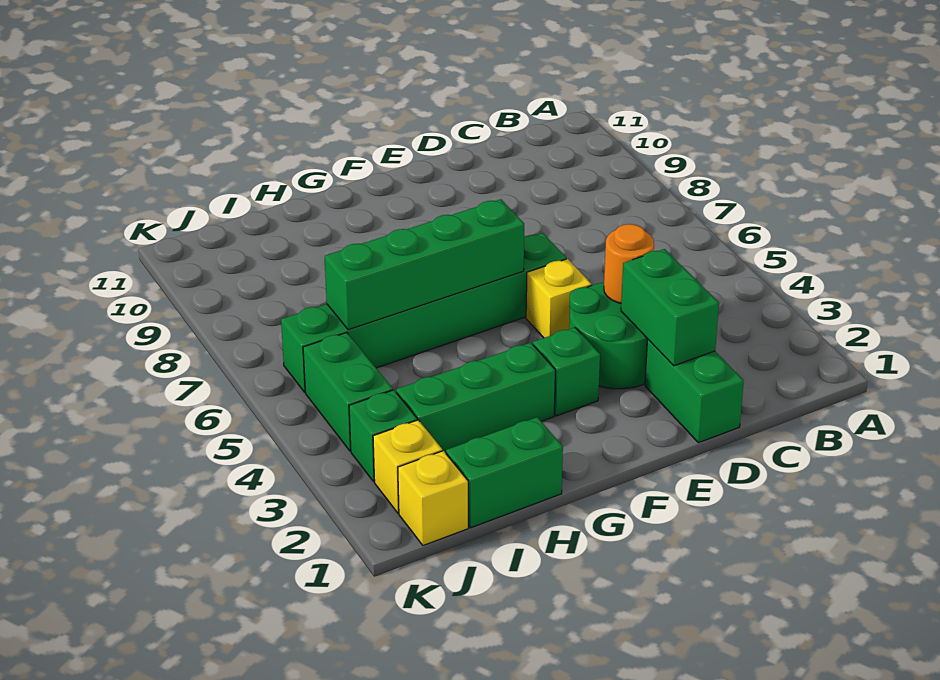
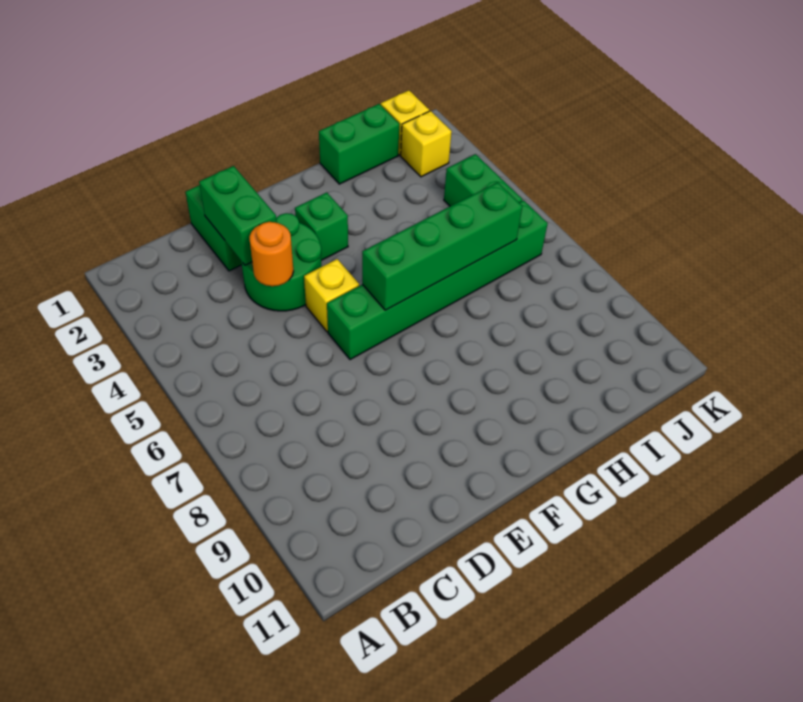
green brick G3:I3 level 1 -> none
green brick J3 level 1 -> none

